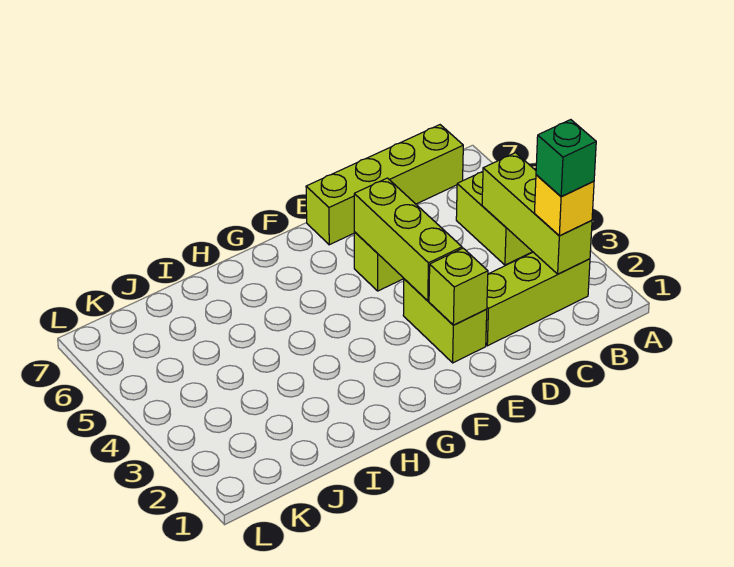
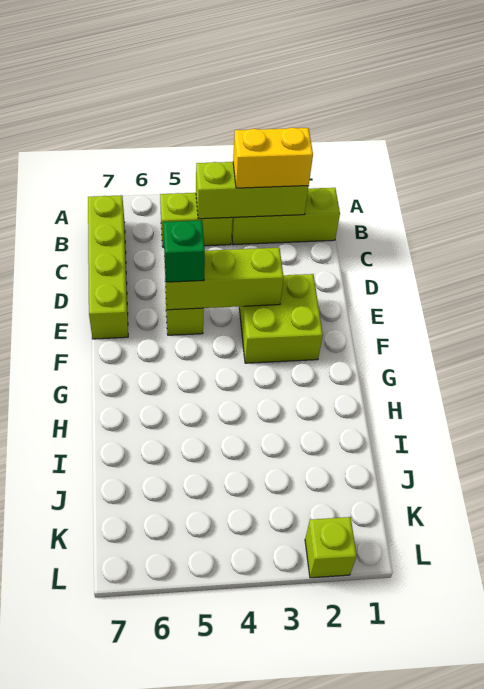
lime brick B2:D2 level 1 -> lime brick B1:B3 level 1
yellow brick B2 level 3 -> yellow brick B2:B3 level 3
green brick B2 level 4 -> green brick E5 level 3
lime brick E2:E3 level 1 -> lime brick E2:F3 level 1
lime brick E2 level 2 -> lime brick L2 level 1

